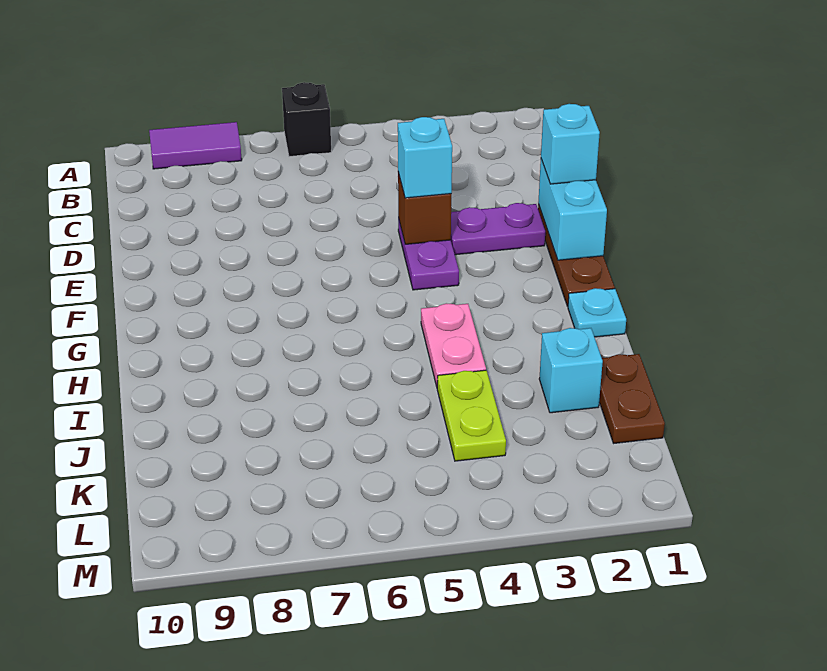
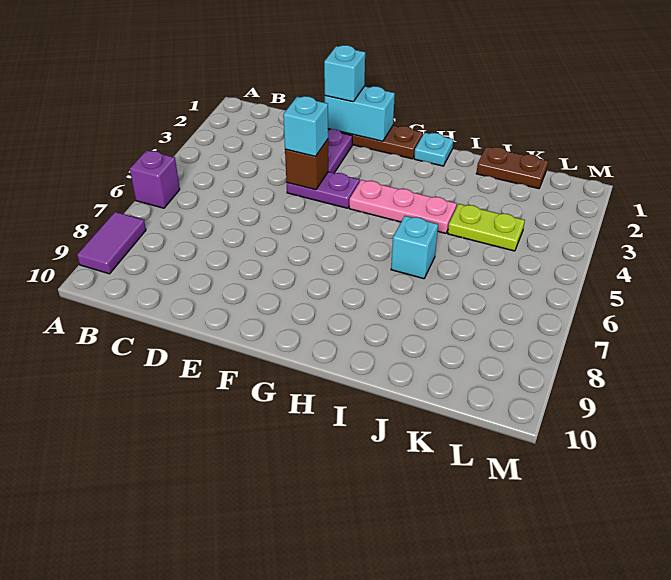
black brick A6 level 1 -> purple brick A6 level 1
pink plate H4:I4 level 1 -> pink plate G4:I4 level 1
cyan brick J2 level 1 -> cyan brick I6 level 1

